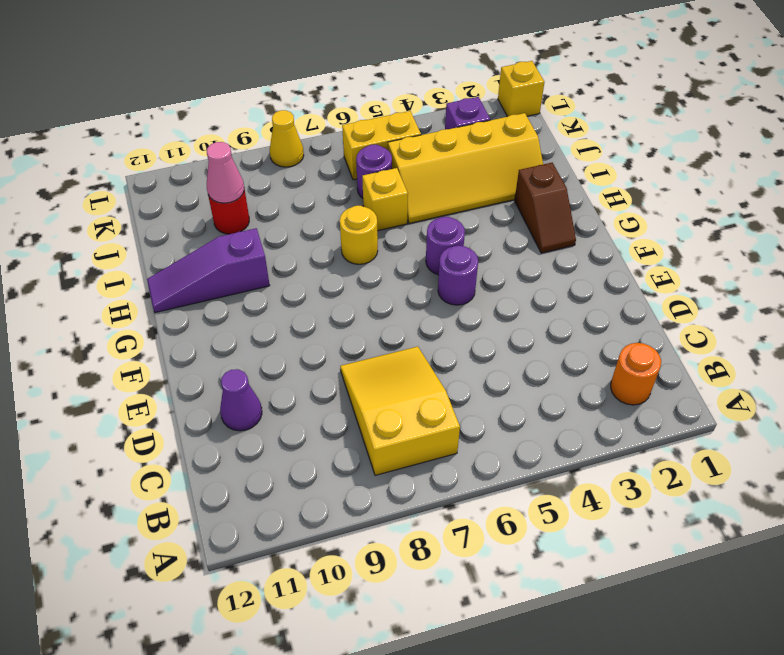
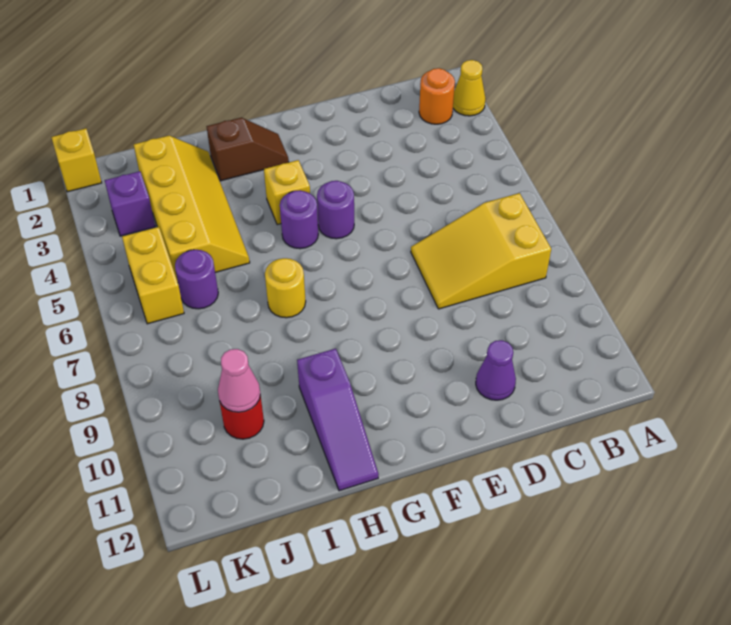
yellow brick I6 level 1 -> yellow brick G4 level 1
yellow cone L8 level 1 -> yellow cone A2 level 1

